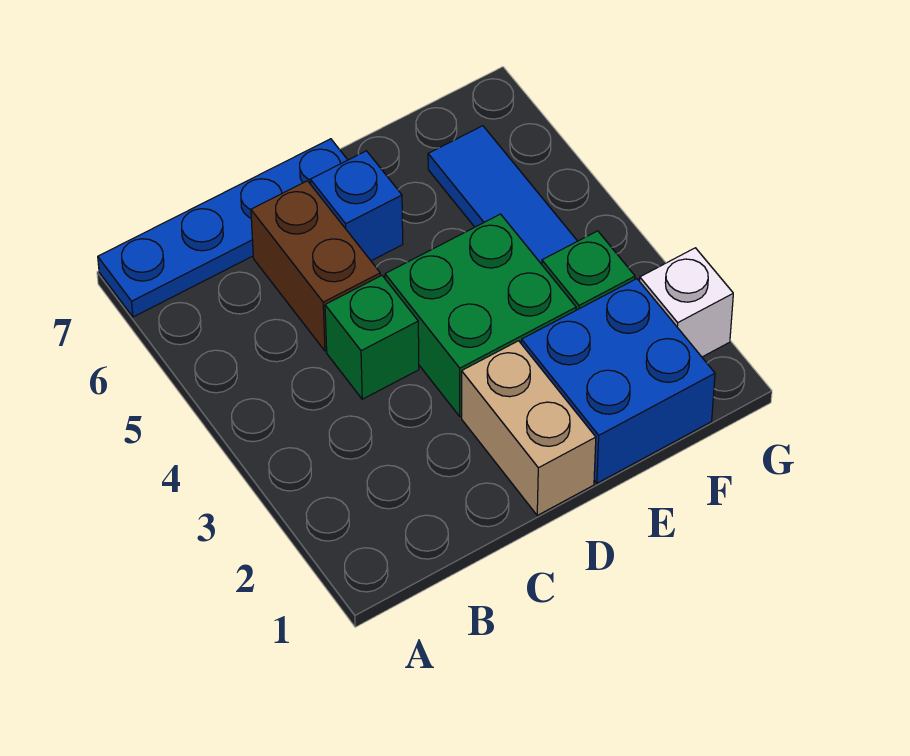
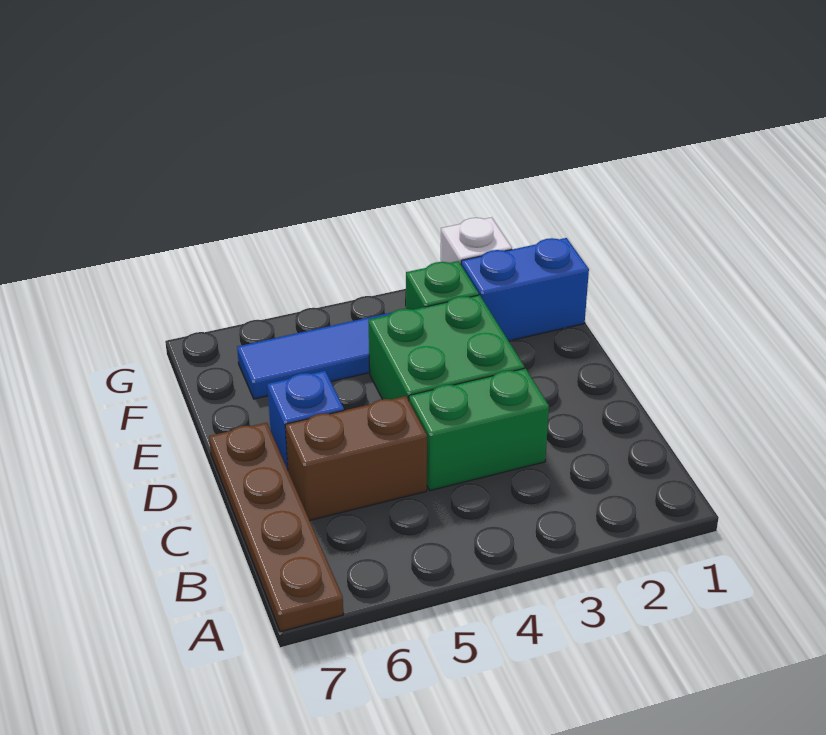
blue plate A7:D7 level 1 -> brown plate A7:D7 level 1
green brick C4 level 1 -> green brick C3:C4 level 1
tan brick D1:D2 level 1 -> none
blue brick E1:F2 level 1 -> blue brick F1:F2 level 1

